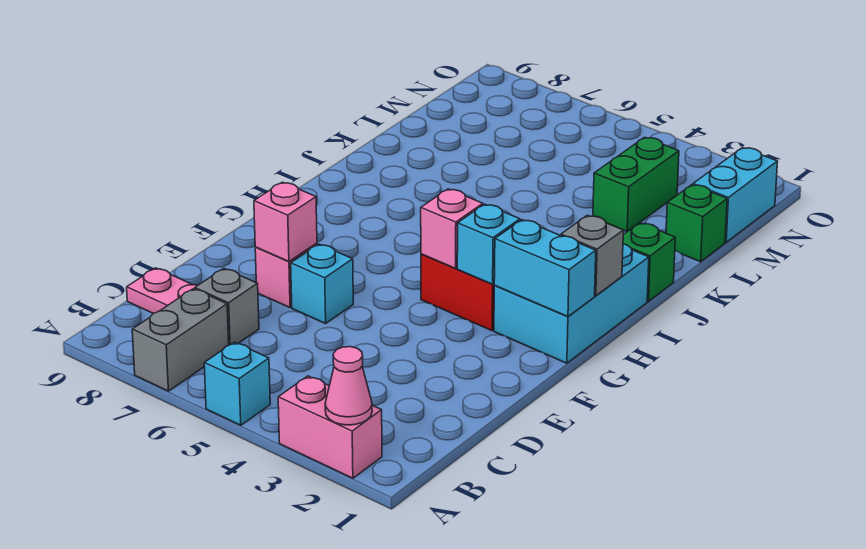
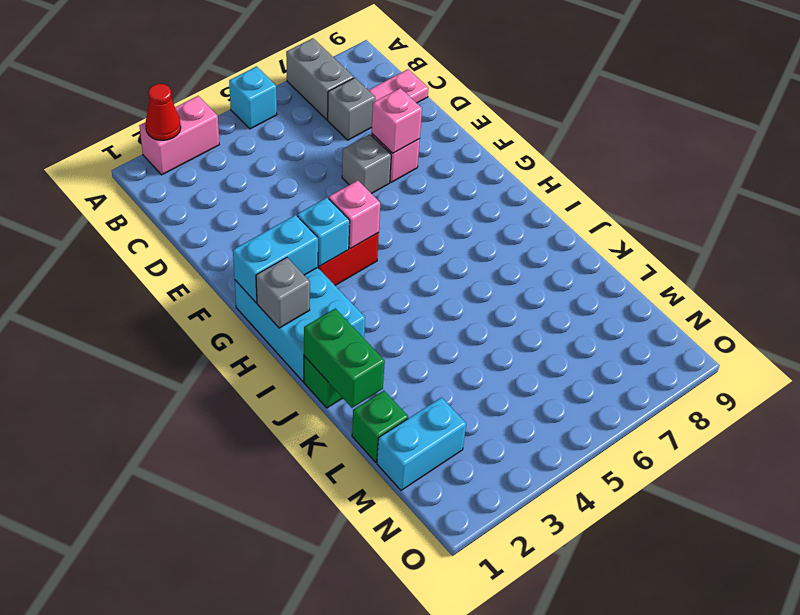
pink cone A2 level 2 -> red cone A2 level 2
cyan brick E6 level 1 -> grey brick E6 level 1
green brick L3:M3 level 1 -> green brick J1:K1 level 2
cyan brick M1:N1 level 1 -> cyan brick M1:M2 level 1

